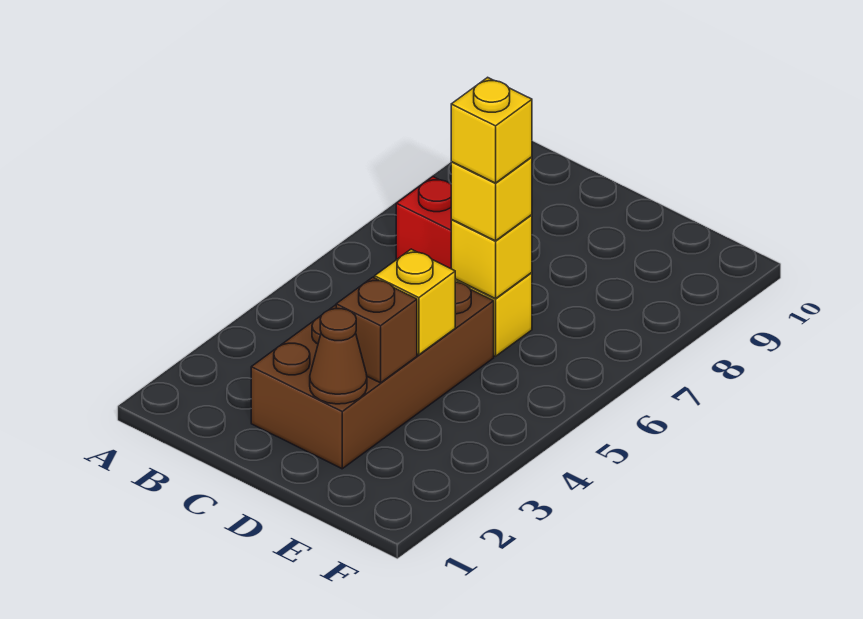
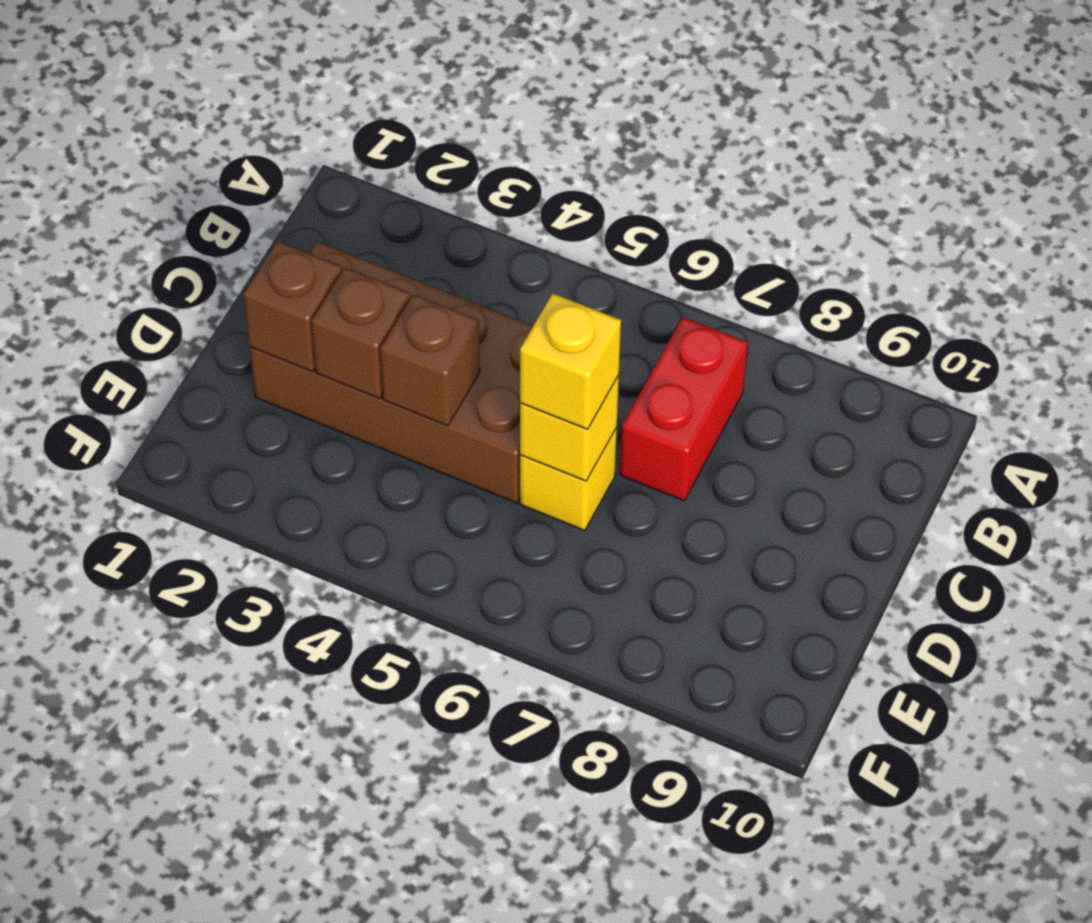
brown cone D2 level 2 -> brown brick D2 level 2
yellow brick D4 level 2 -> brown brick D4 level 2
yellow brick D6 level 4 -> none

